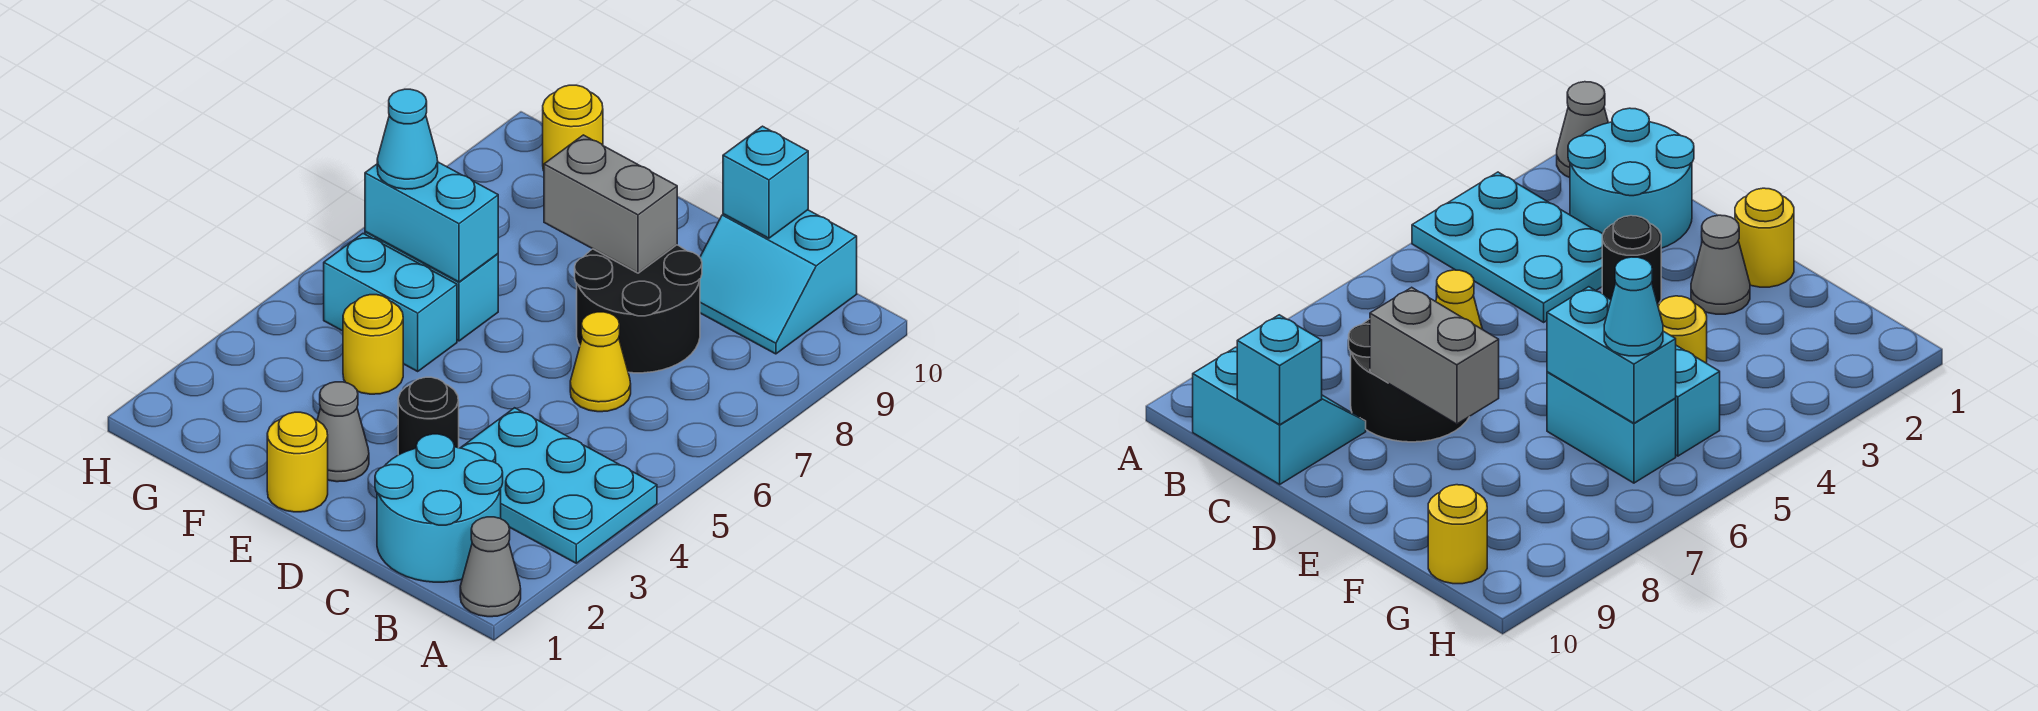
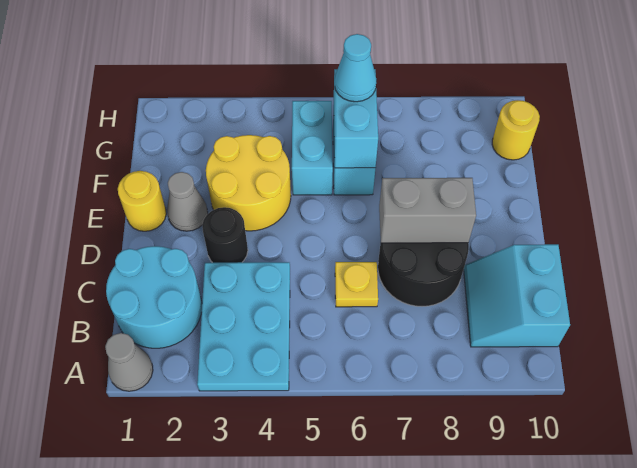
yellow cone C6 level 1 -> yellow plate C6 level 1
cyan brick C10 level 2 -> none
grey brick D8:E8 level 2 -> grey brick D7:D8 level 2
yellow round brick F4 level 1 -> yellow round brick E3:F4 level 1

